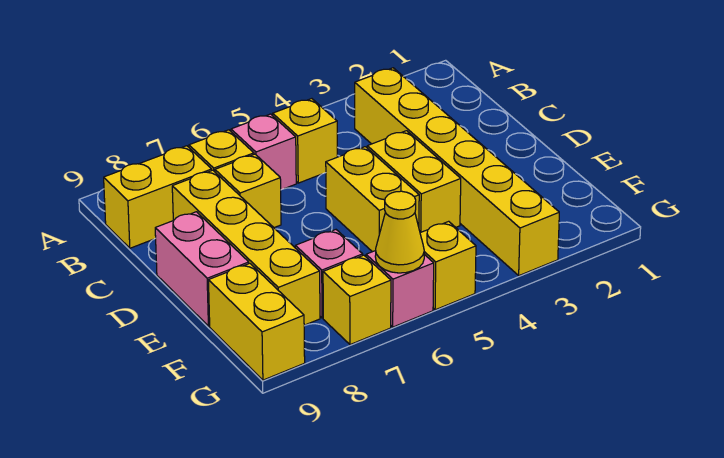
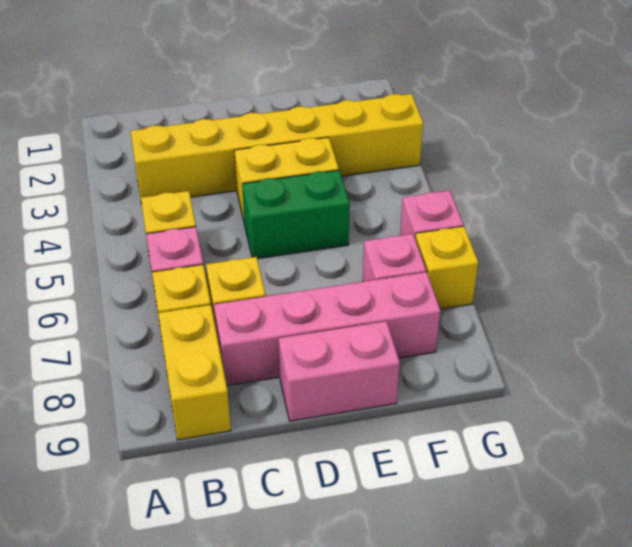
yellow brick C8:F8 level 1 -> pink brick C8:F8 level 1
yellow brick D5:E5 level 1 -> green brick D5:E5 level 1
yellow brick F9:G9 level 1 -> none
yellow brick G5 level 1 -> none
yellow cone G6 level 2 -> none

